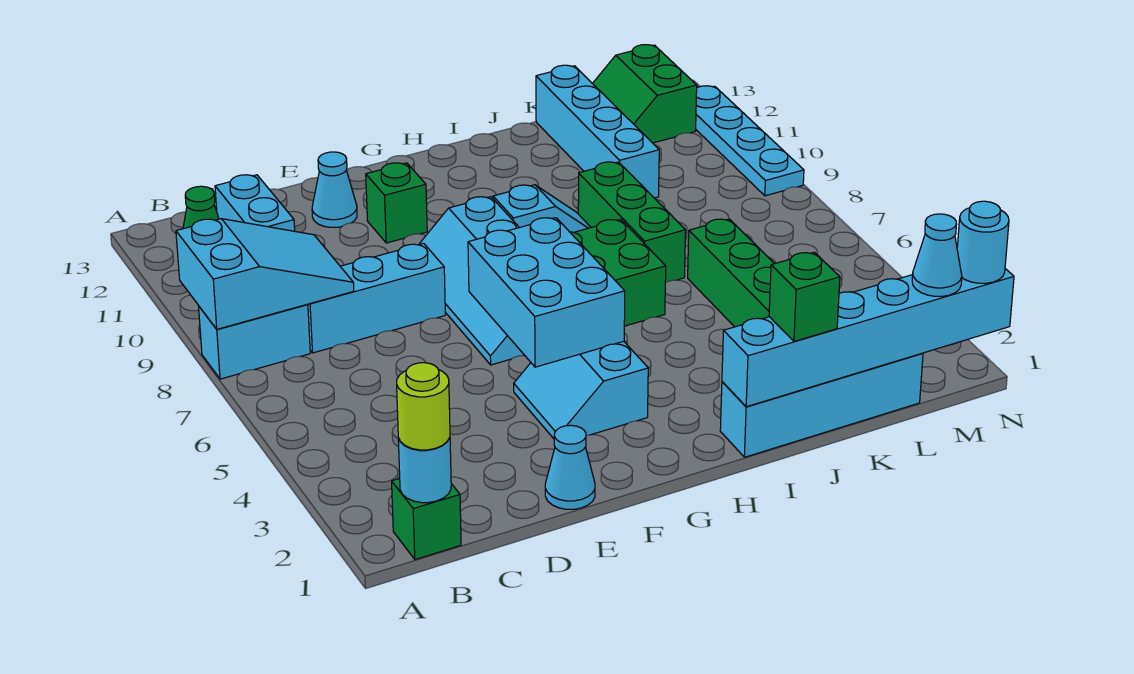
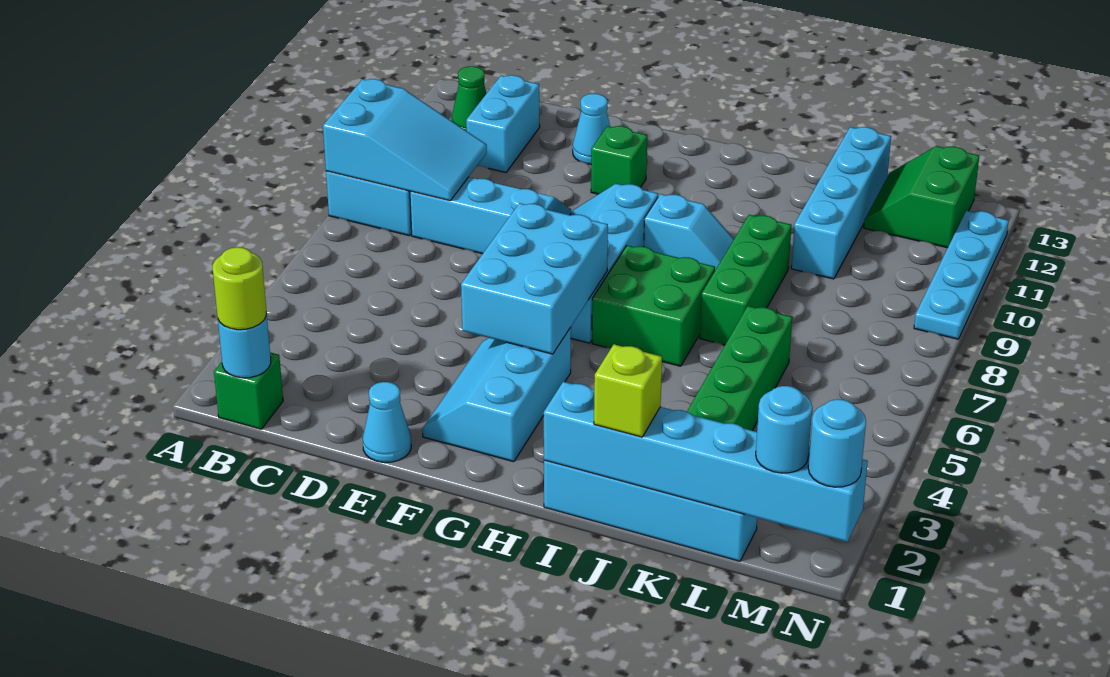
cyan slope F3:G4 level 1 top G -> cyan slope F2:G4 level 1 top G
green brick J1 level 3 -> lime brick J1 level 3
cyan cone M1 level 3 -> cyan round brick M1 level 3

